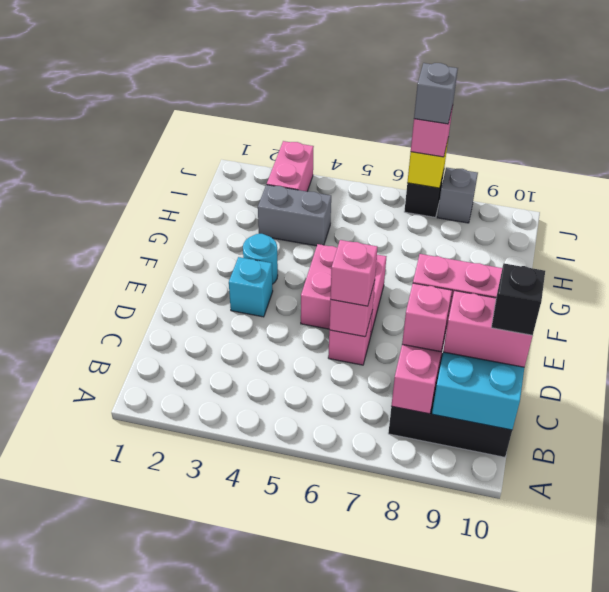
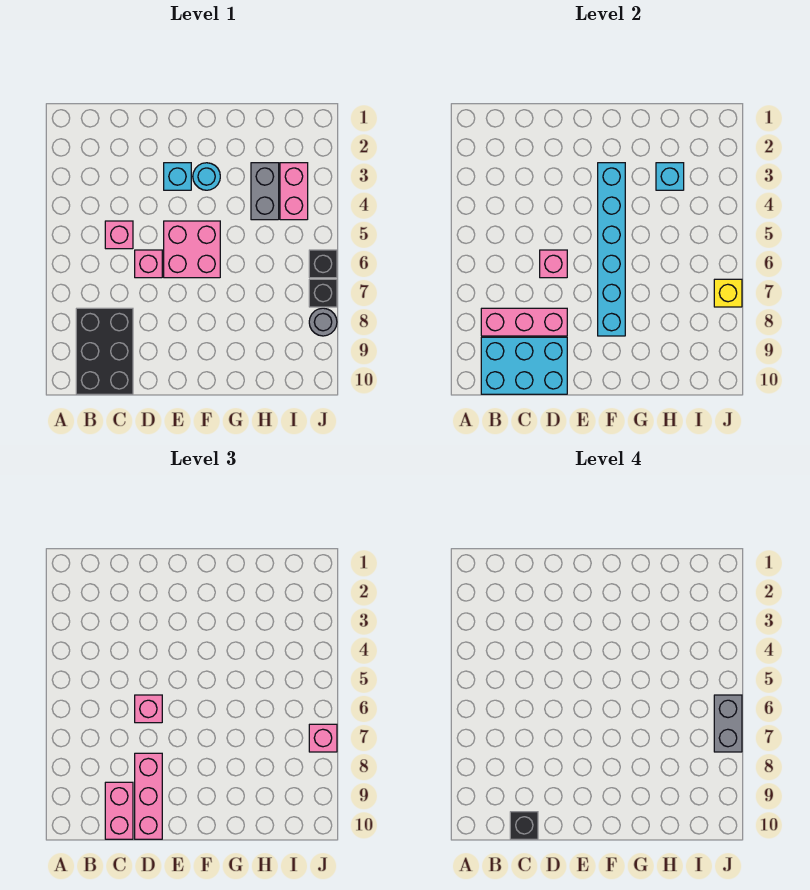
pink brick C8 level 3 -> pink brick C5 level 1
none -> cyan brick F3:F8 level 2
none -> cyan brick H3 level 2
pink brick I3:J3 level 1 -> pink brick I3:I4 level 1
none -> black brick J6 level 1
grey brick J7 level 4 -> grey brick J6:J7 level 4
grey brick J8 level 1 -> grey round brick J8 level 1

